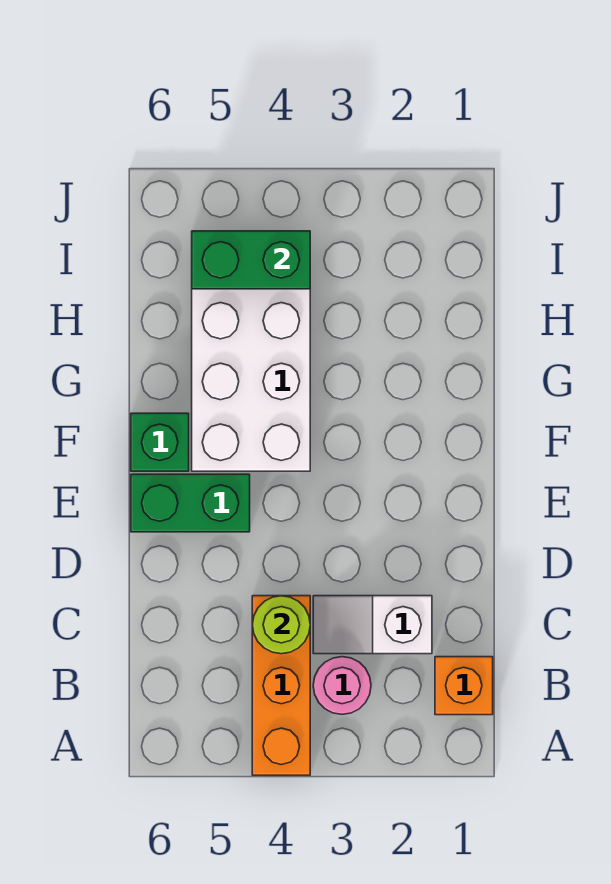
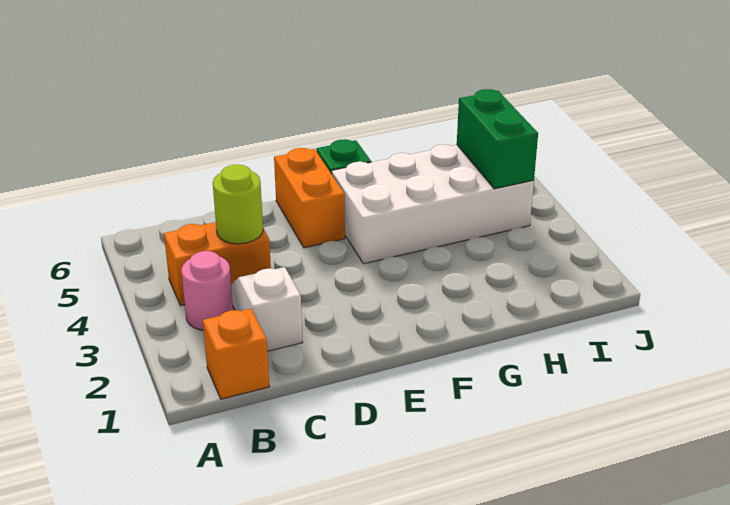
orange brick A4:C4 level 1 -> orange brick B4:C4 level 1
green brick E5:E6 level 1 -> orange brick E5:E6 level 1

